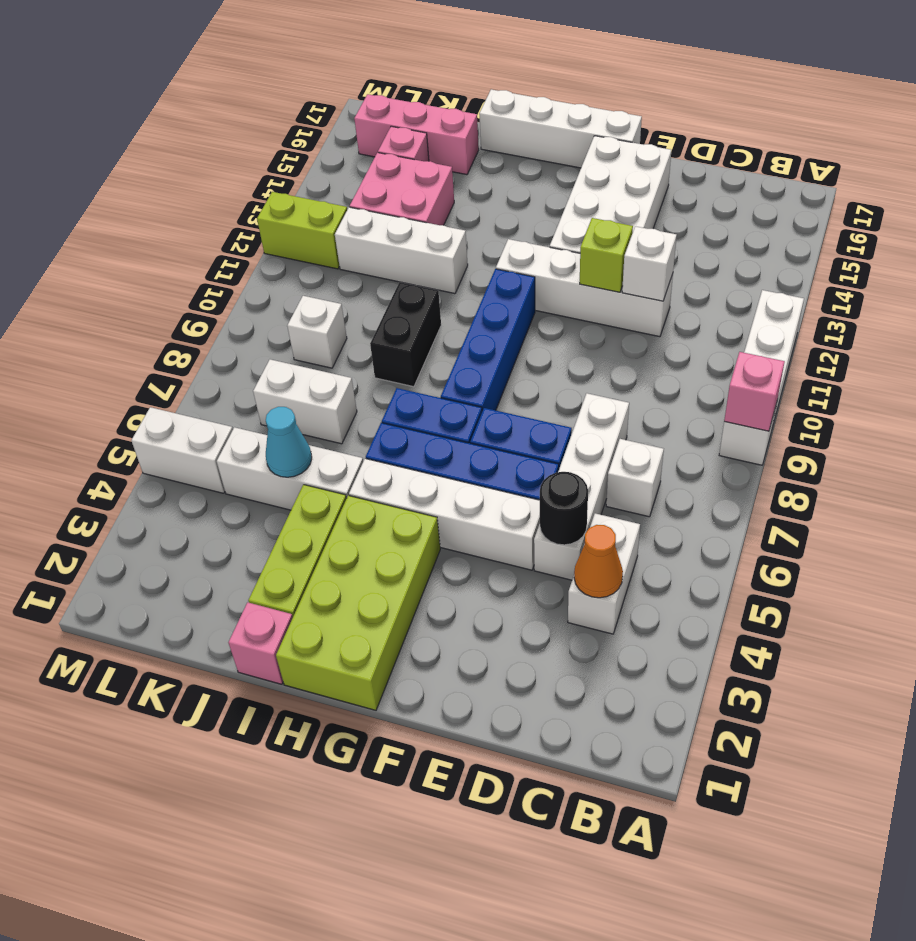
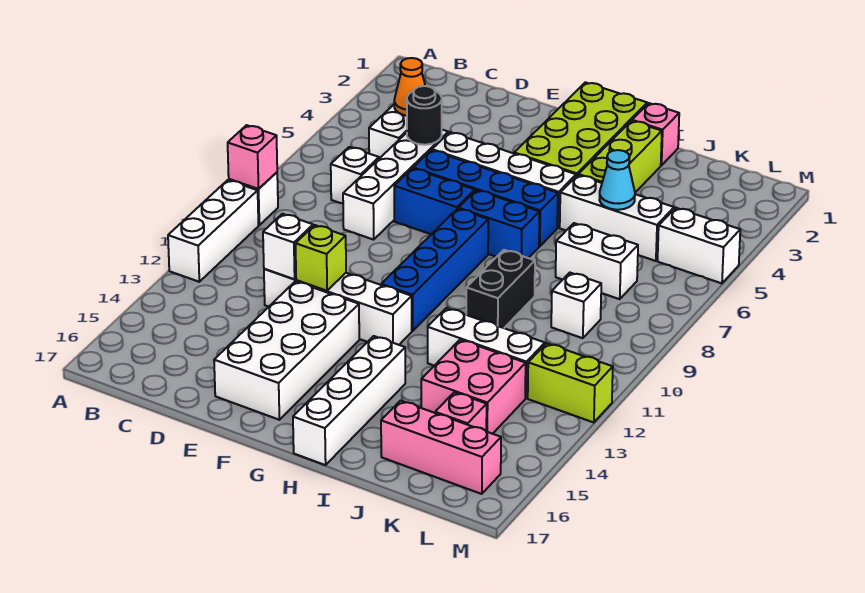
white brick F17:I17 level 1 -> white brick H14:H17 level 1

